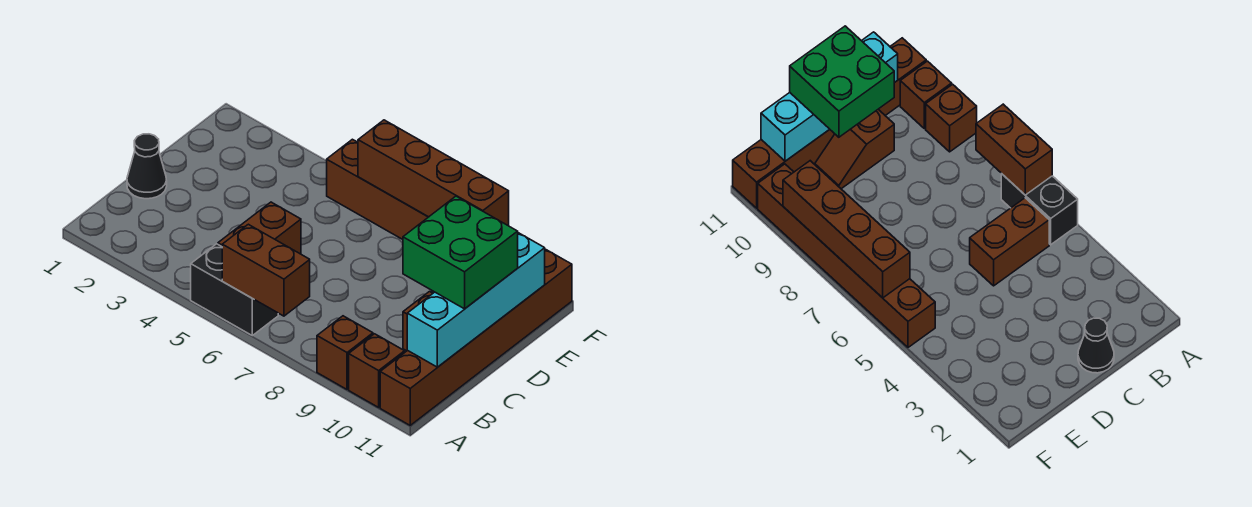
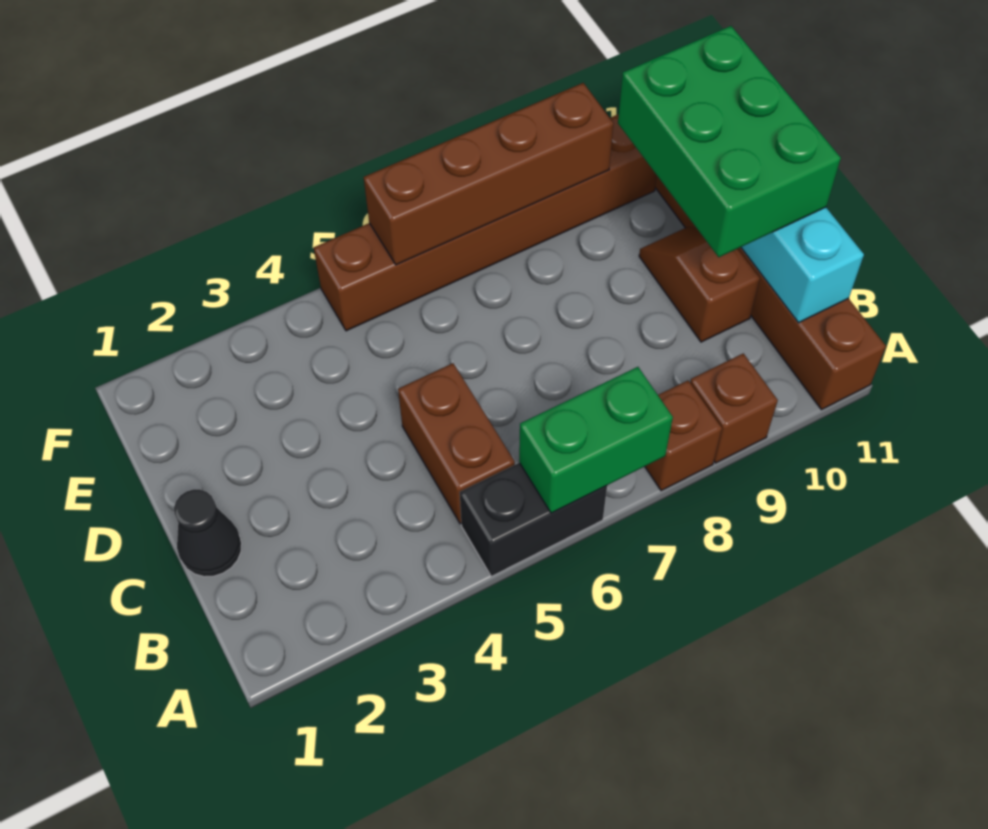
brown brick A6:A7 level 2 -> green brick A6:A7 level 2
brown brick A10 level 1 -> brown brick A8 level 1
green brick C10:D11 level 3 -> green brick C10:E11 level 3

